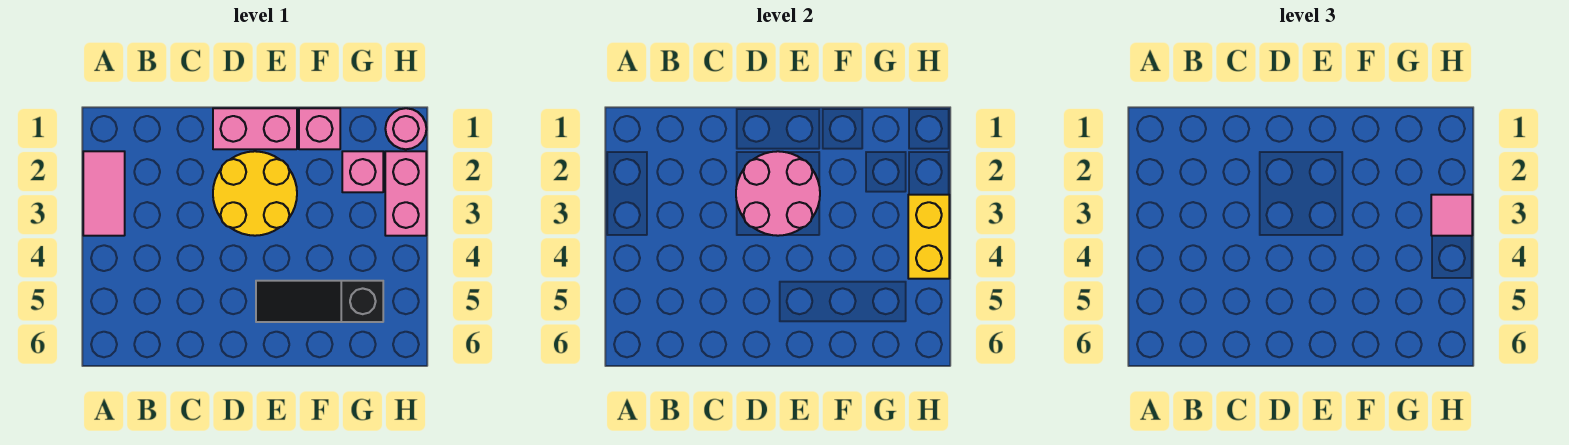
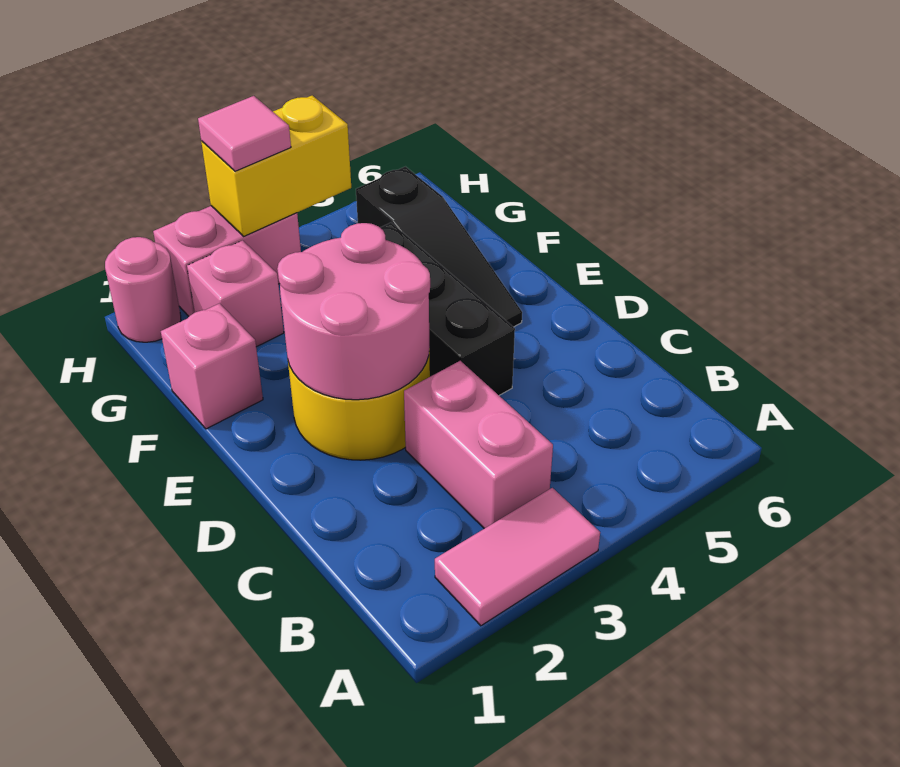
pink brick D1:E1 level 1 -> pink brick B3:C3 level 1
none -> black brick D4:F4 level 1

